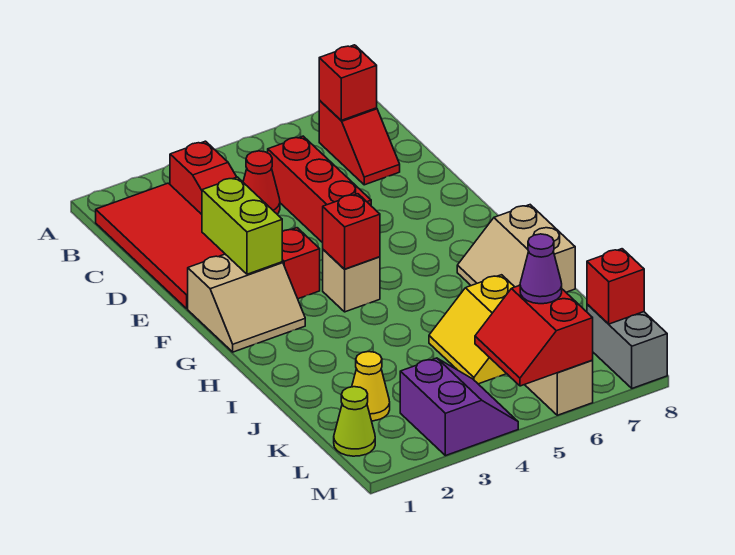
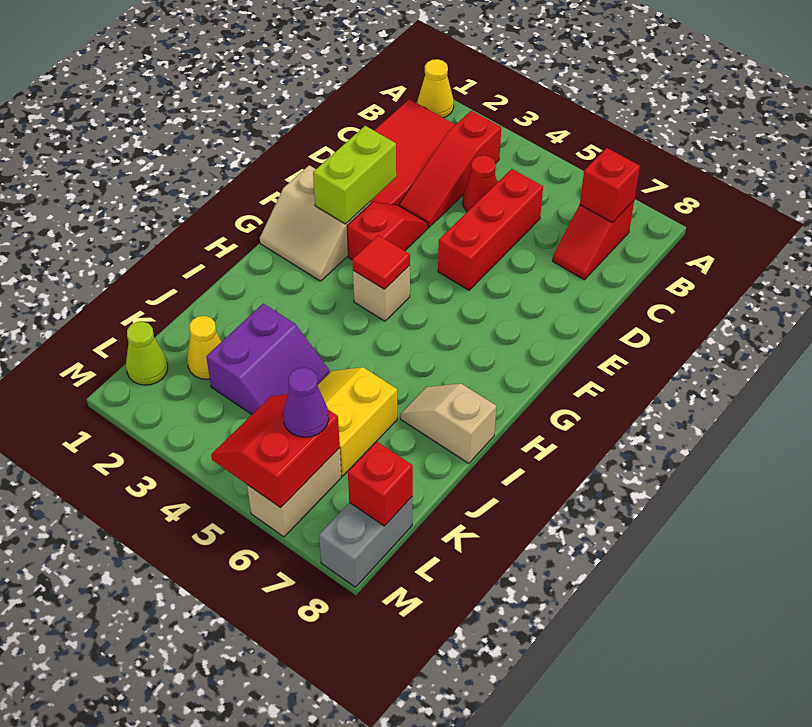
none -> yellow cone A1 level 1
red brick G4 level 2 -> red tile G4 level 2
tan slope H7:I8 level 1 top 8 -> tan slope I7:I8 level 1 top 8
purple slope L3:M4 level 1 top 3 -> purple slope J3:K4 level 1 top 3

